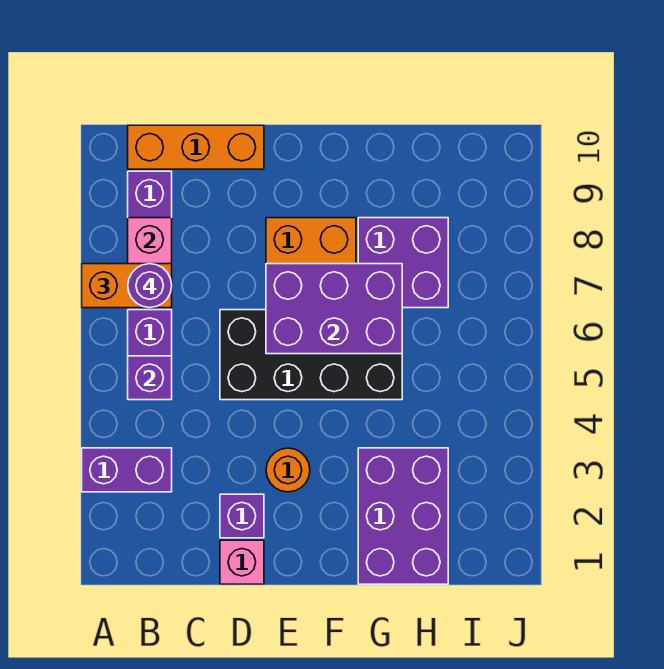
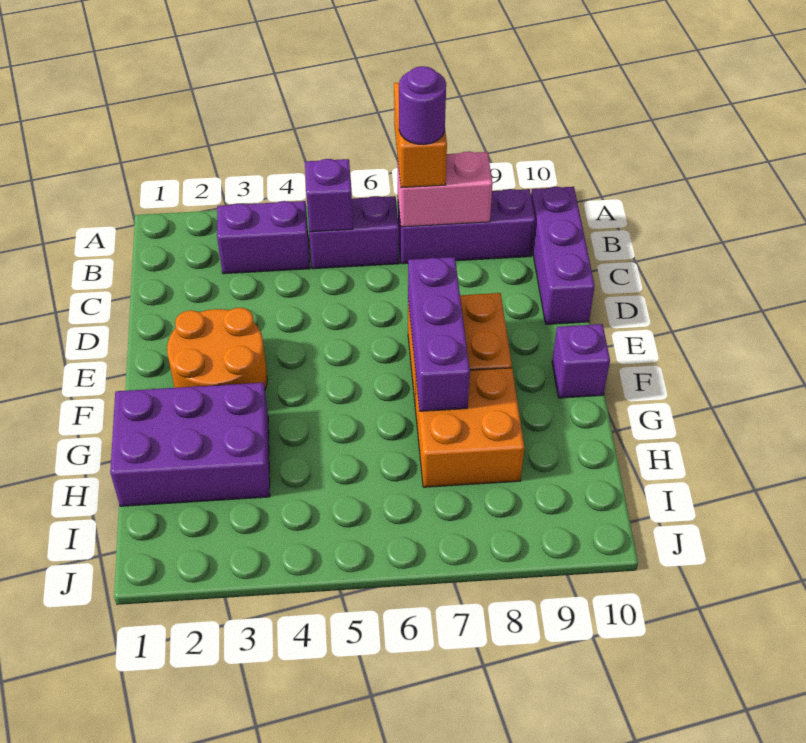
purple brick A3:B3 level 1 -> purple brick B3:B4 level 1
orange brick B10:D10 level 1 -> purple brick B10:D10 level 1
pink brick D1 level 1 -> none
purple brick D2 level 1 -> purple brick F10 level 1
black brick D5:G6 level 1 -> none
orange round brick E3 level 1 -> orange round brick E2:F3 level 1
purple brick E6:G7 level 2 -> purple brick E7:G7 level 2
purple brick G7:H8 level 1 -> orange brick G7:H8 level 1

